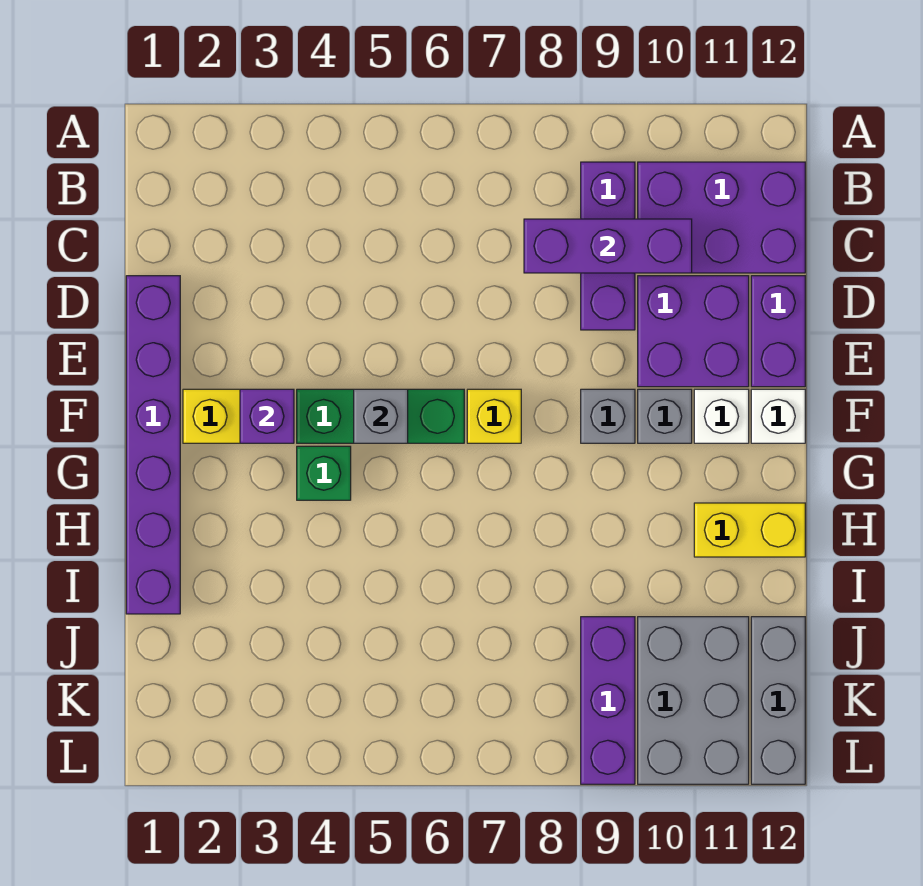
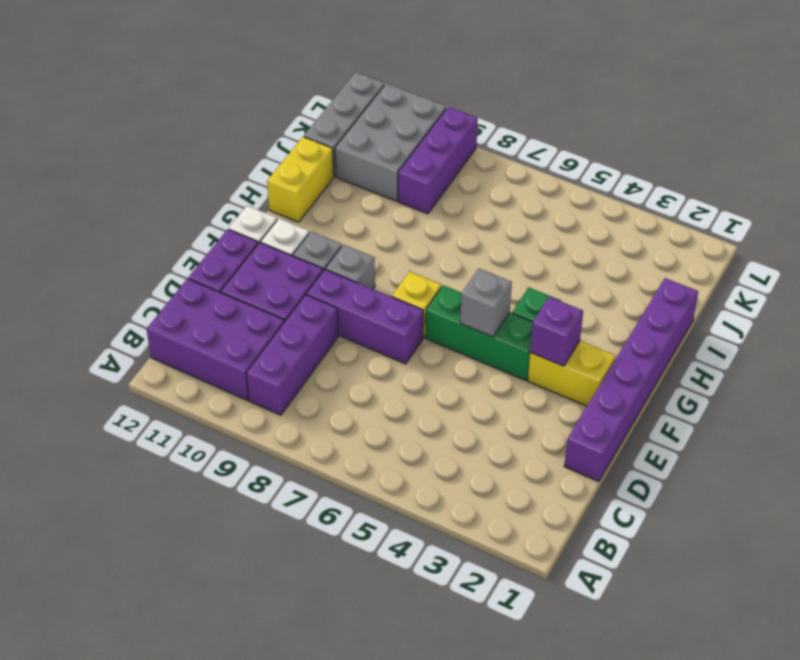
purple brick C8:C10 level 2 -> purple brick E7:E9 level 1
yellow brick H11:H12 level 1 -> yellow brick H12:I12 level 1

